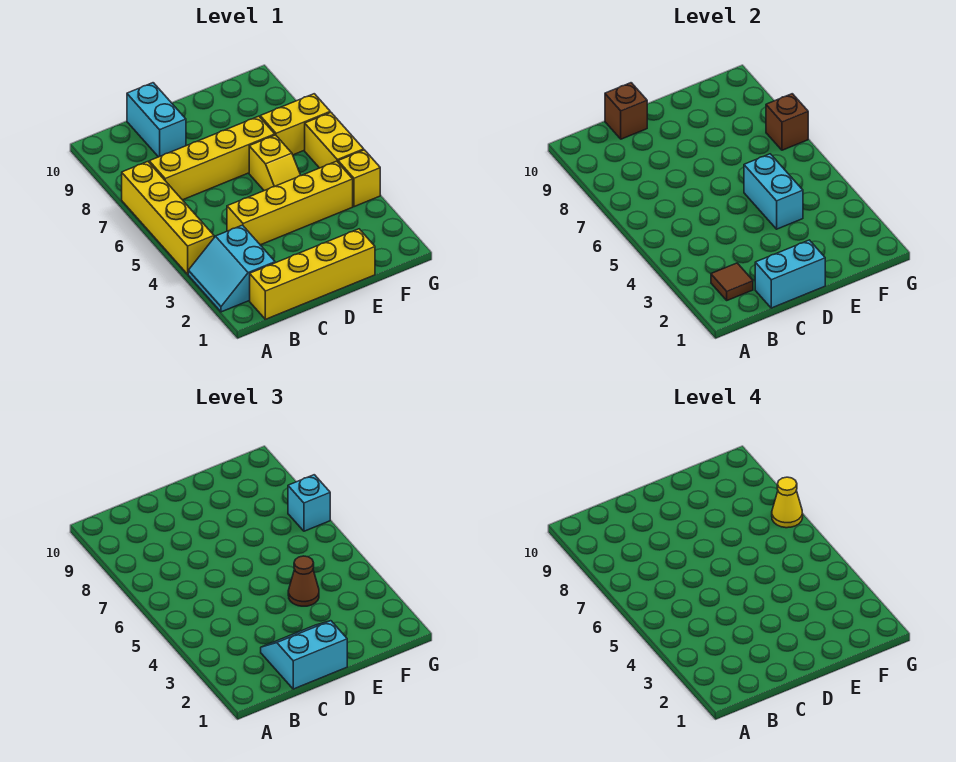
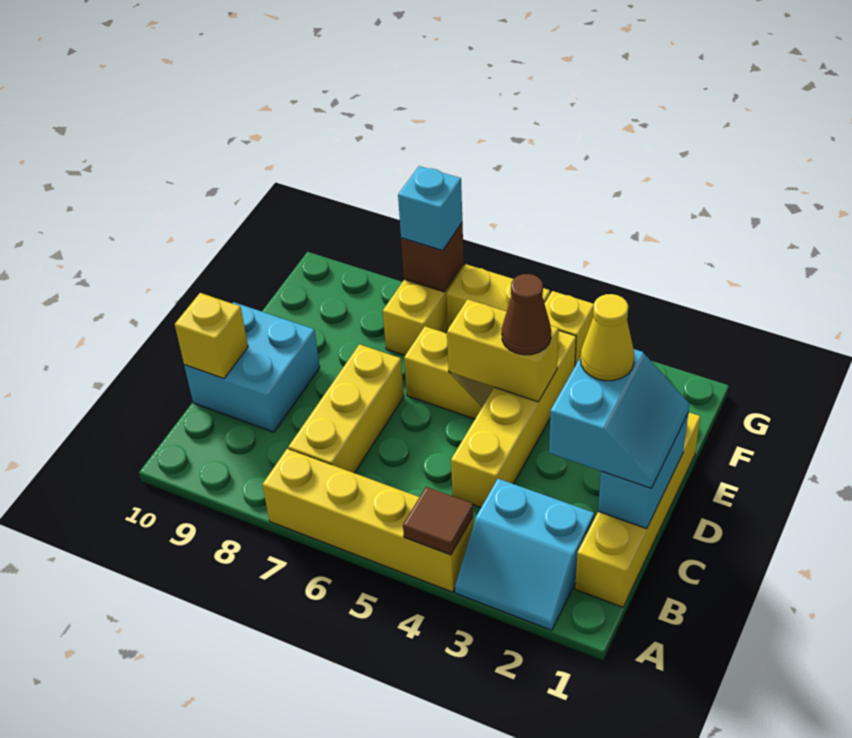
brown tile B2 level 2 -> brown tile A4 level 2
yellow brick B7:E7 level 1 -> yellow brick B7:D7 level 1
cyan slope C1:D2 level 3 top 1 -> cyan slope C1:D2 level 3 top 2
cyan brick C9:C10 level 1 -> cyan brick C9:D10 level 1
brown brick C10 level 2 -> yellow brick C10 level 2
cyan brick E4:E5 level 2 -> yellow brick E4:E5 level 2
yellow cone G7 level 4 -> yellow cone D2 level 4

